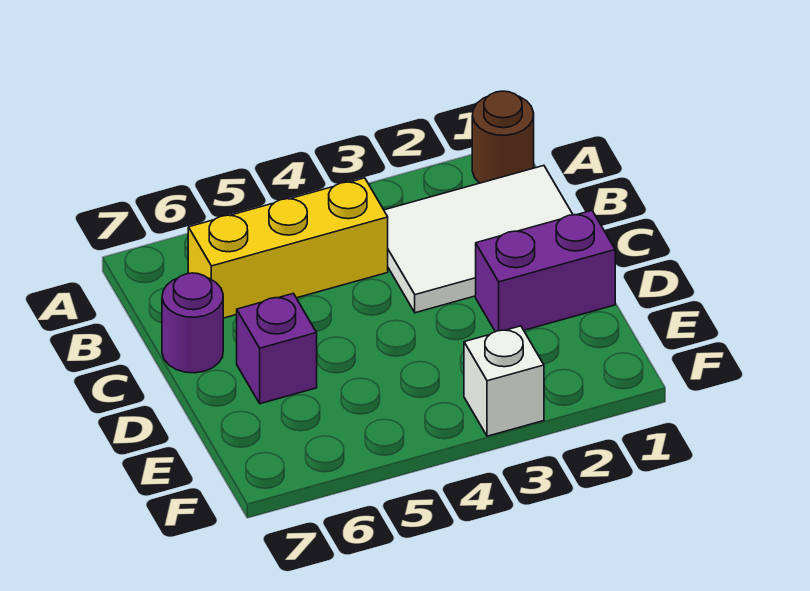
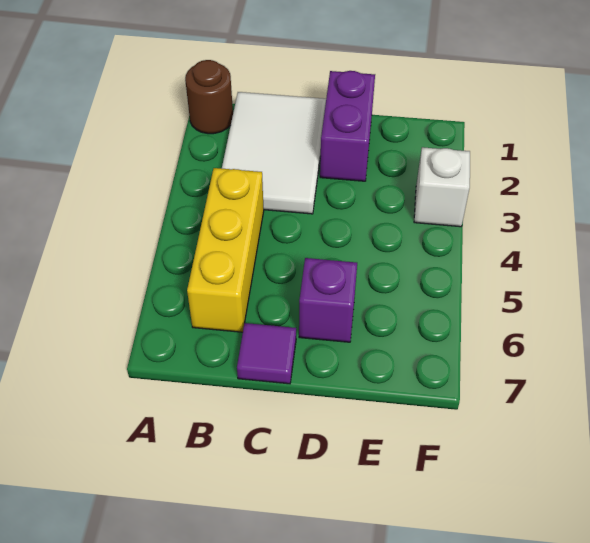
purple round brick C7 level 1 -> purple tile C7 level 1

